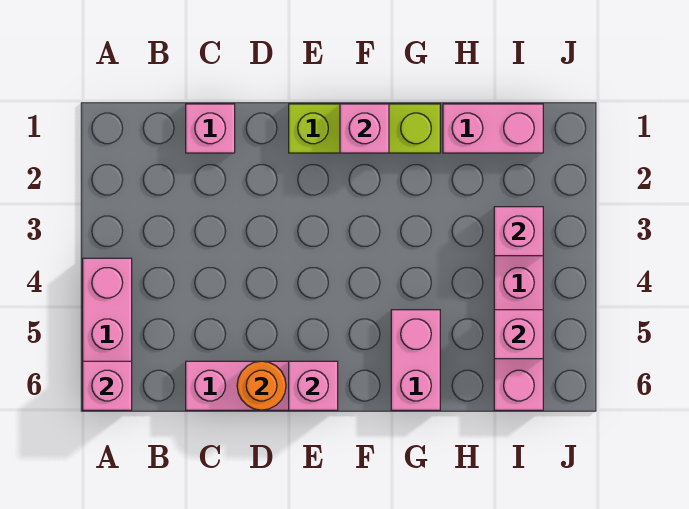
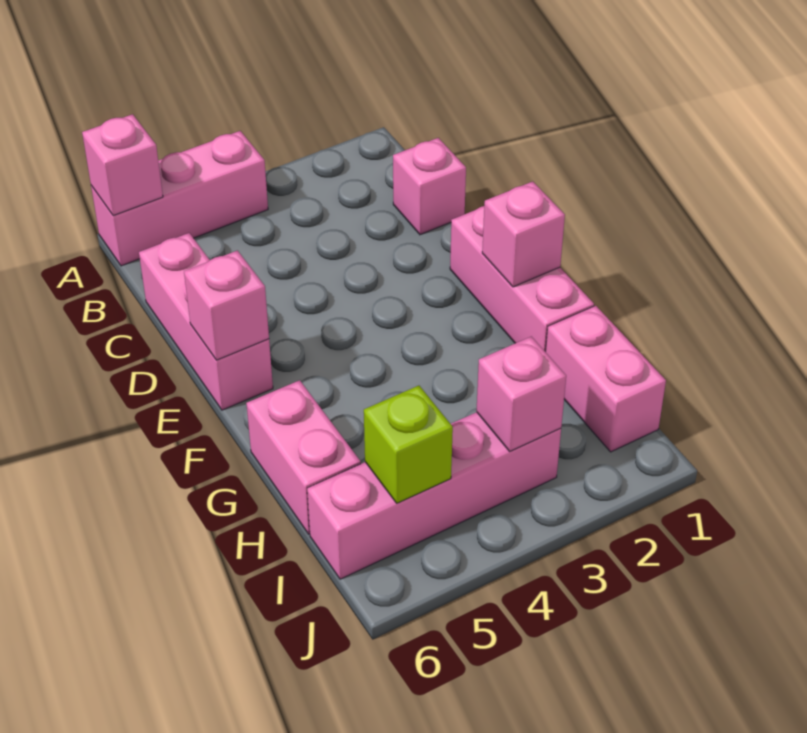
orange round brick D6 level 2 -> none
lime brick E1:G1 level 1 -> pink brick E1:G1 level 1
pink brick G5:G6 level 1 -> pink brick G6:H6 level 1
pink brick I5 level 2 -> lime brick I5 level 2

